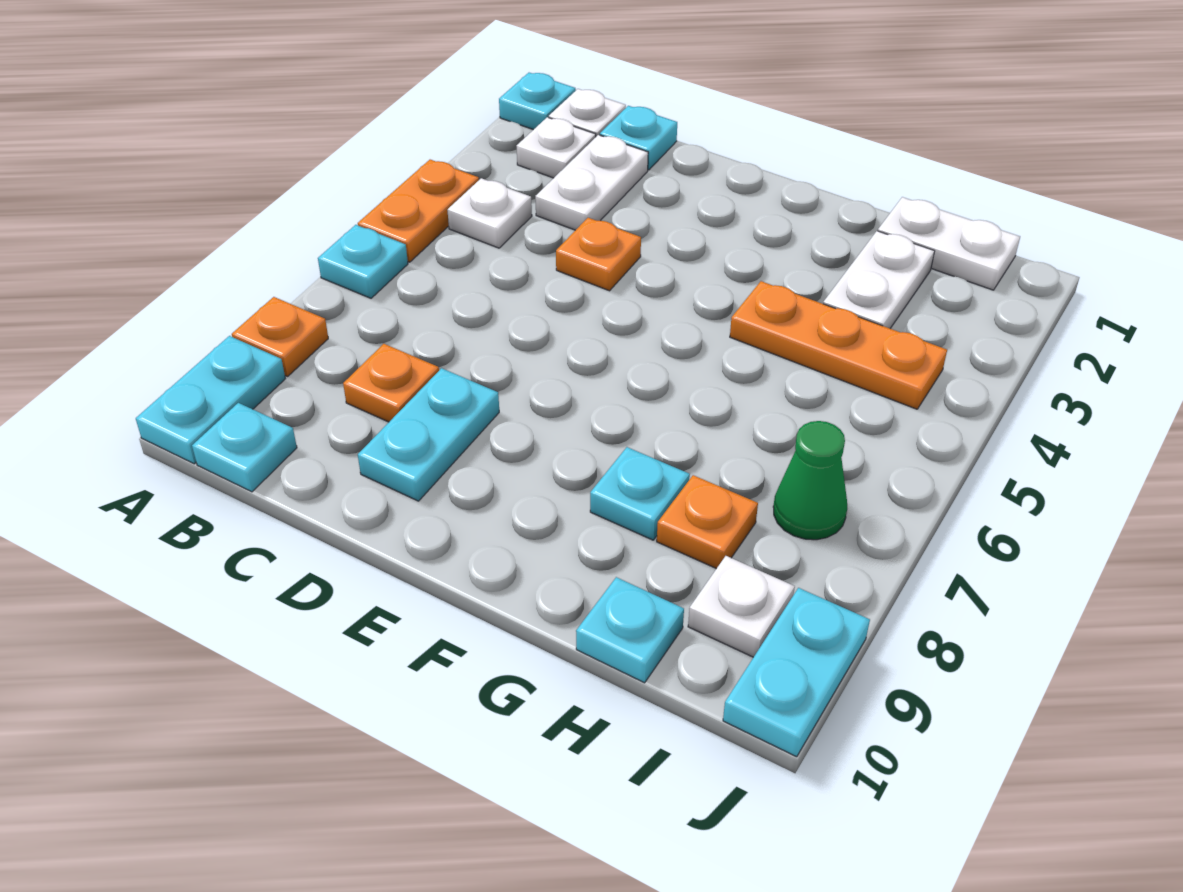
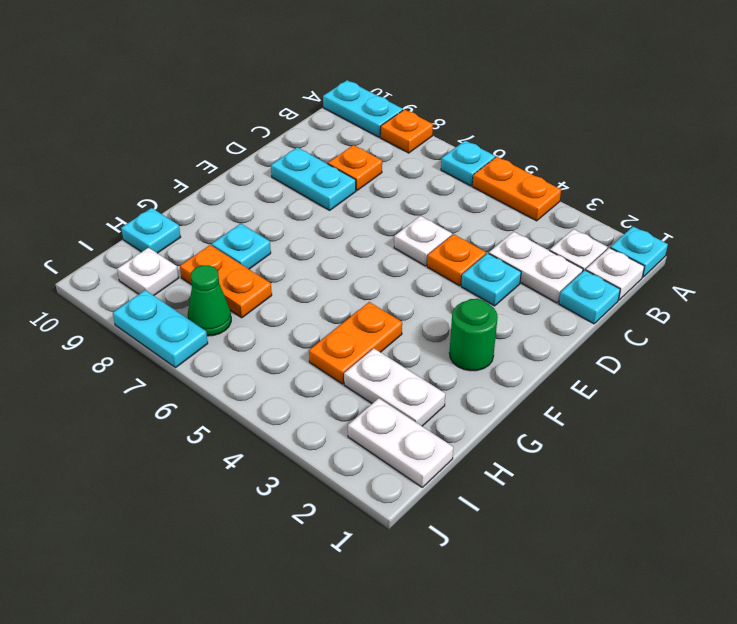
white plate B4 level 1 -> white plate D5 level 1
cyan plate B10 level 1 -> cyan plate D3 level 1
none -> green round brick F2 level 1
orange plate G4:I4 level 1 -> orange plate G4:H4 level 1
white plate H1:I1 level 1 -> white plate I1:I2 level 1
orange plate H8 level 1 -> orange plate H7:H8 level 1
cyan plate J9:J10 level 1 -> cyan plate J7:J8 level 1

